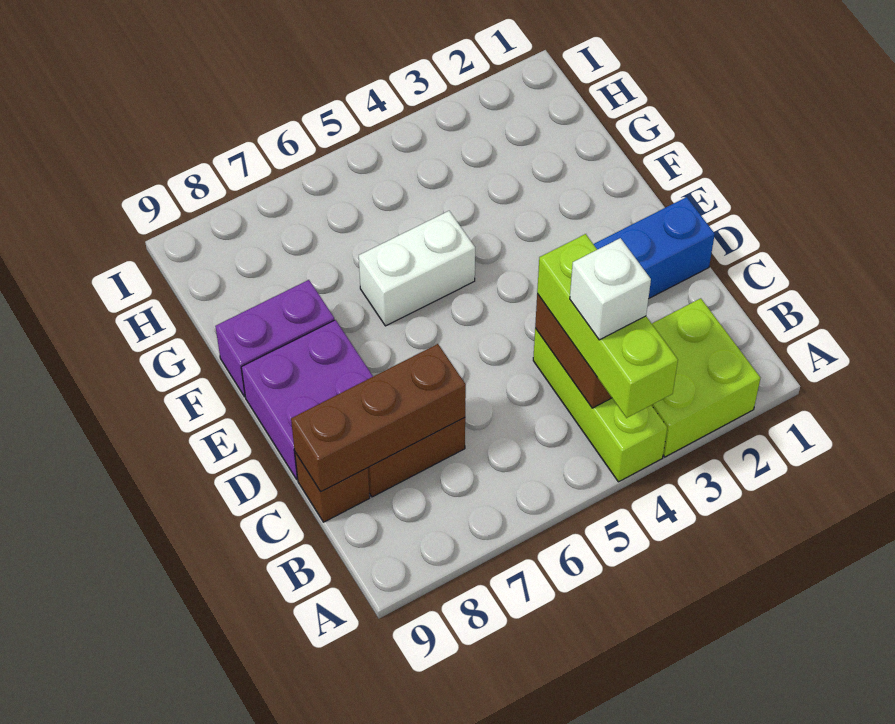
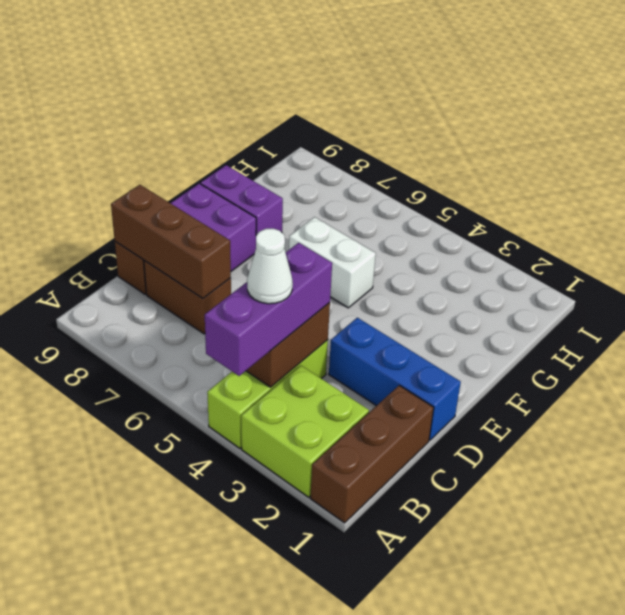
none -> brown brick A1:C1 level 1
lime brick A4:C4 level 3 -> purple brick A4:C4 level 3
white brick B4 level 4 -> white cone B4 level 4

